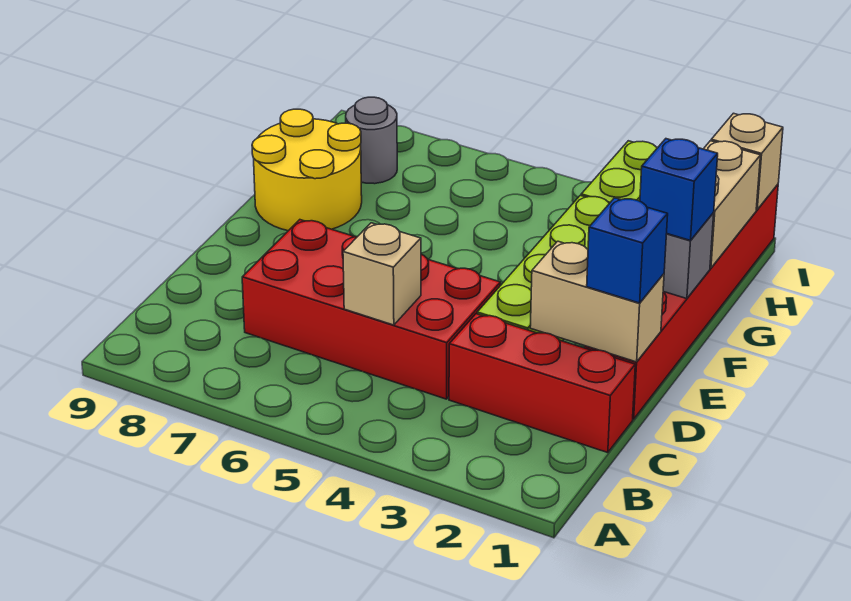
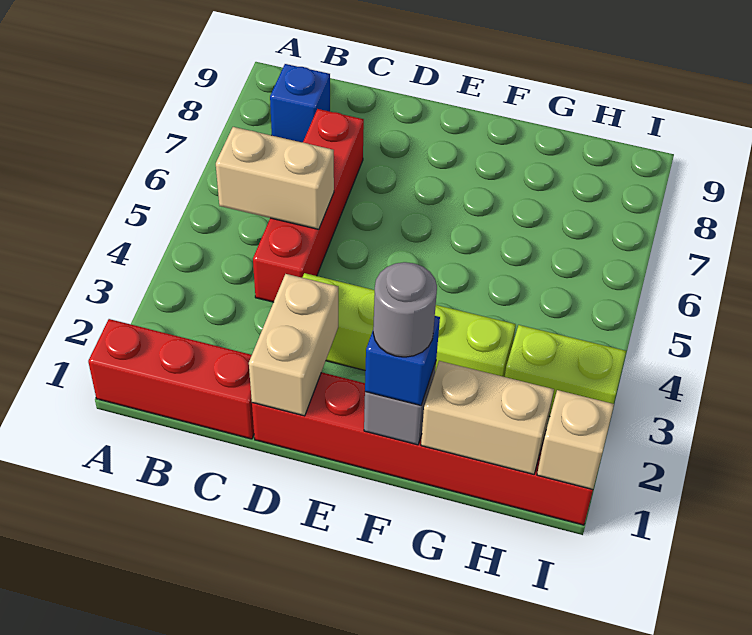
red brick C1:C3 level 1 -> red brick A1:C1 level 1
red brick C4:D7 level 1 -> red brick C4:C7 level 1
tan brick C5 level 2 -> tan brick B5:C5 level 2
blue brick D1 level 3 -> blue brick B8 level 1
yellow round brick F8:G9 level 1 -> none
grey round brick H8 level 1 -> grey round brick F1 level 4

